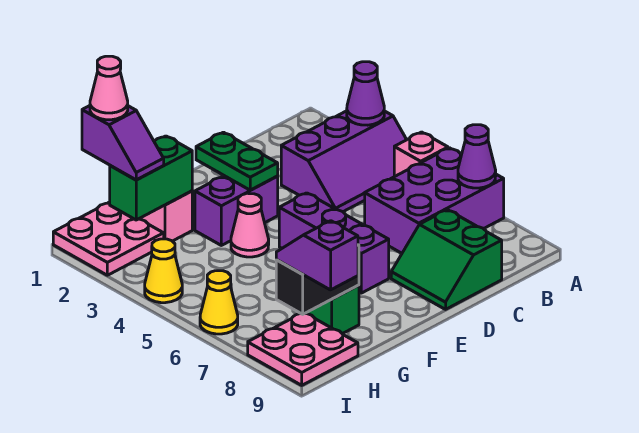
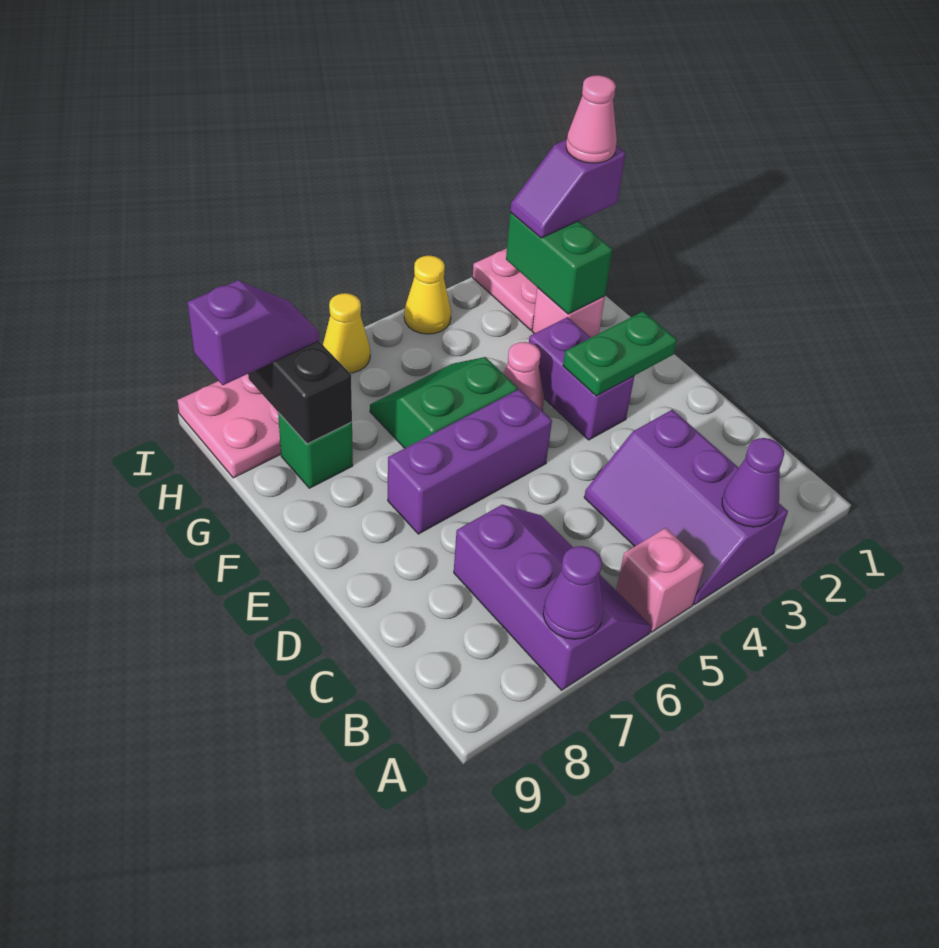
purple brick A6:C7 level 1 -> purple slope A6:C7 level 1 top 7
green slope C8:D9 level 1 top C -> green slope F5:G6 level 1 top F

